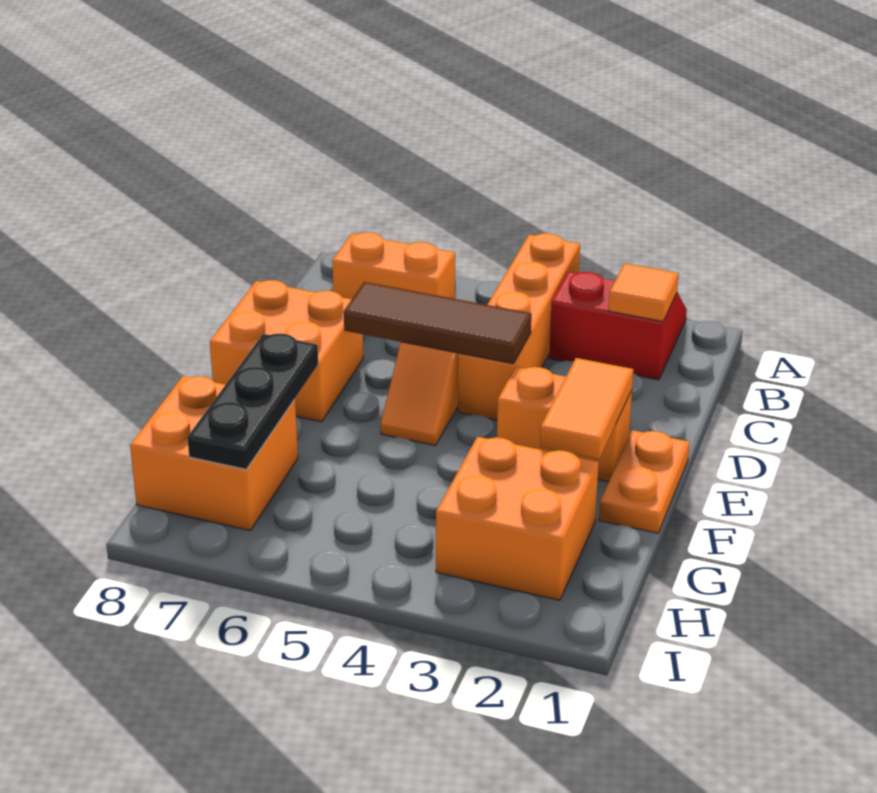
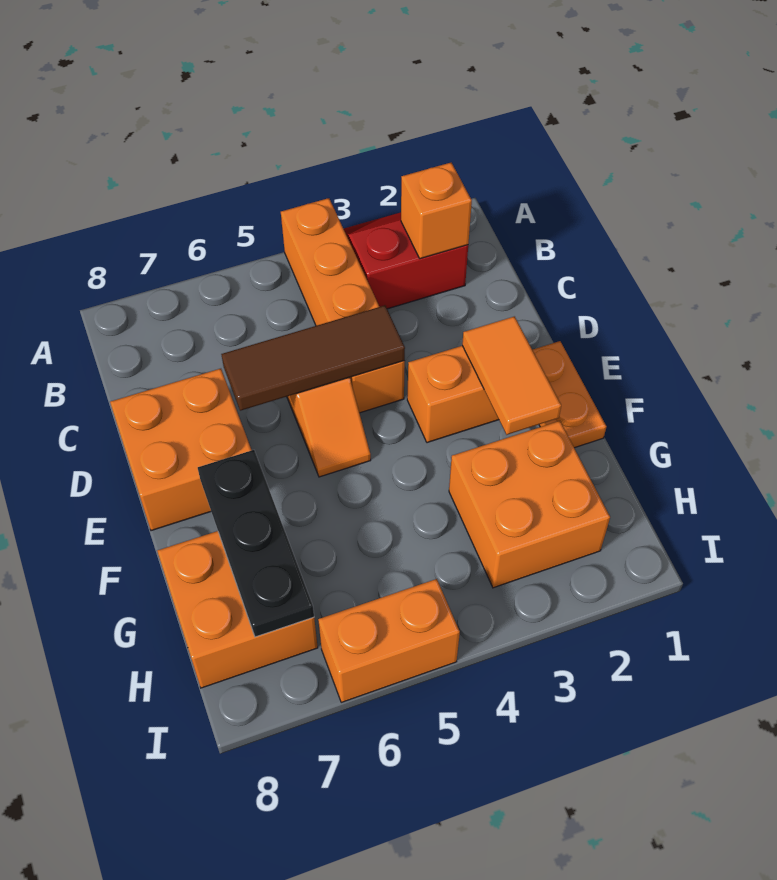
orange tile B2 level 2 -> orange brick B2 level 2
orange brick B6:B7 level 1 -> orange brick I5:I6 level 1

